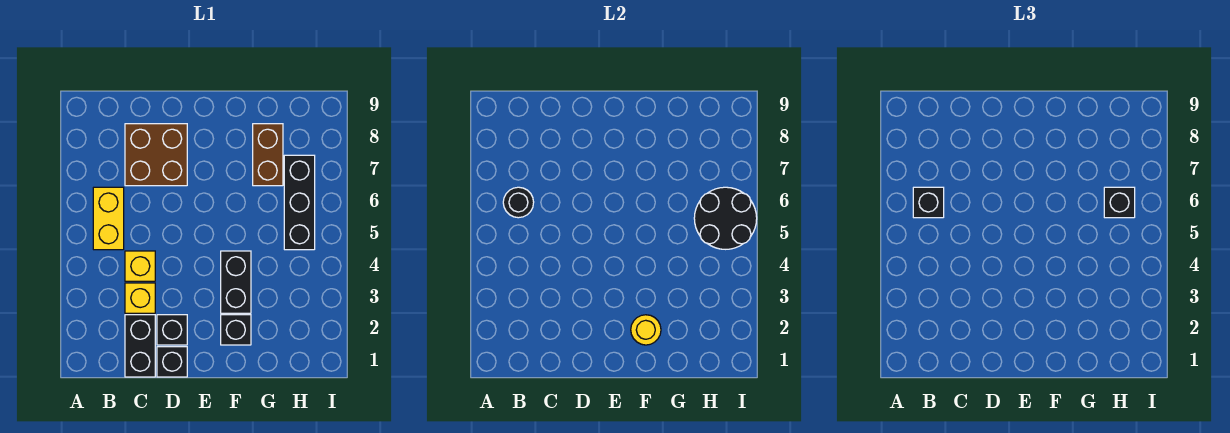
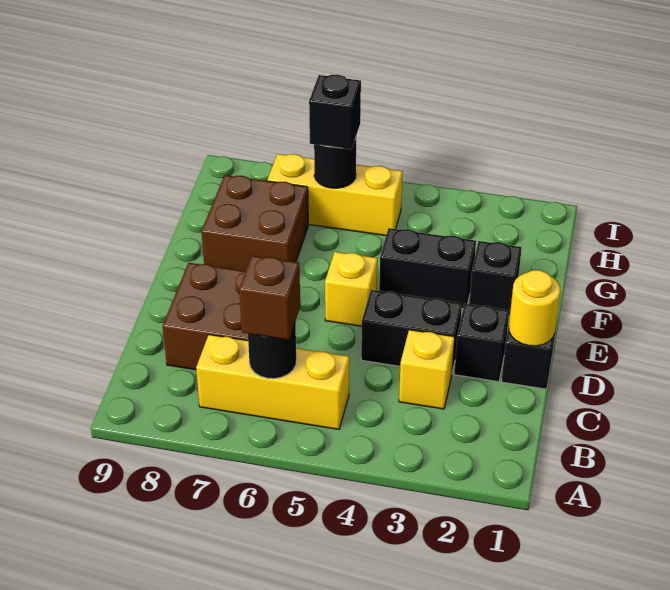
yellow brick B5:B6 level 1 -> yellow brick B5:B7 level 1
black brick B6 level 3 -> brown brick B6 level 3
black brick C1:C2 level 1 -> black brick D3:D4 level 1
yellow brick C4 level 1 -> yellow brick E5 level 1
yellow round brick F2 level 2 -> yellow round brick D1 level 2
brown brick G7:G8 level 1 -> brown brick F7:G8 level 1
black brick H5:H7 level 1 -> yellow brick H5:H7 level 1
black round brick H5:I6 level 2 -> black round brick H6 level 2

